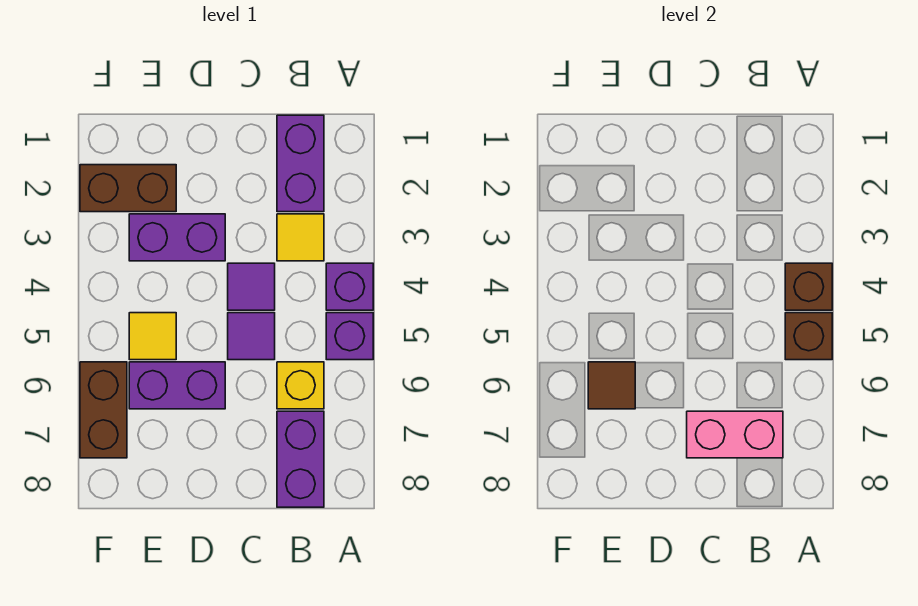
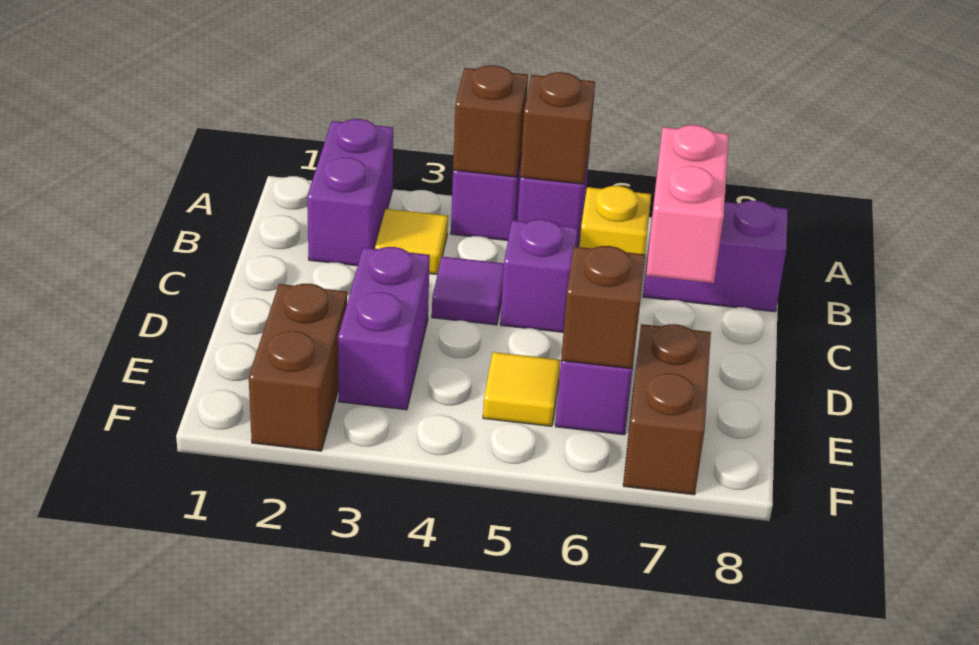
purple brick B1:B2 level 1 -> purple brick A2:B2 level 1
purple tile C5 level 1 -> purple brick C5 level 1
brown tile E6 level 2 -> brown brick E6 level 2
brown brick F6:F7 level 1 -> brown brick E7:F7 level 1

